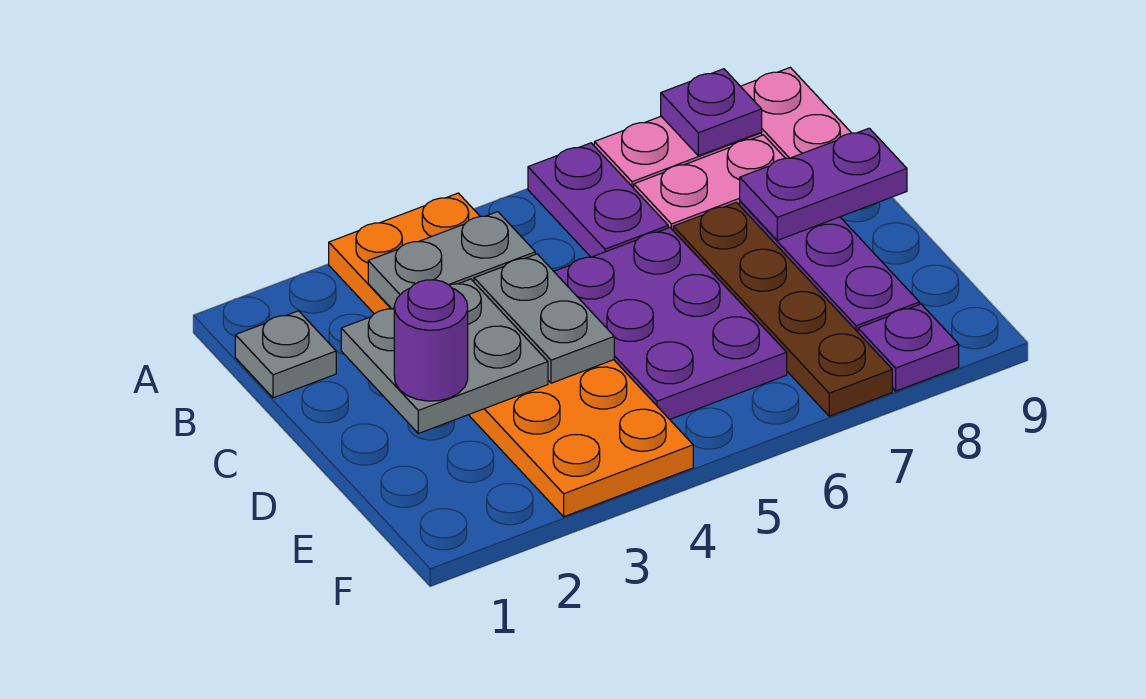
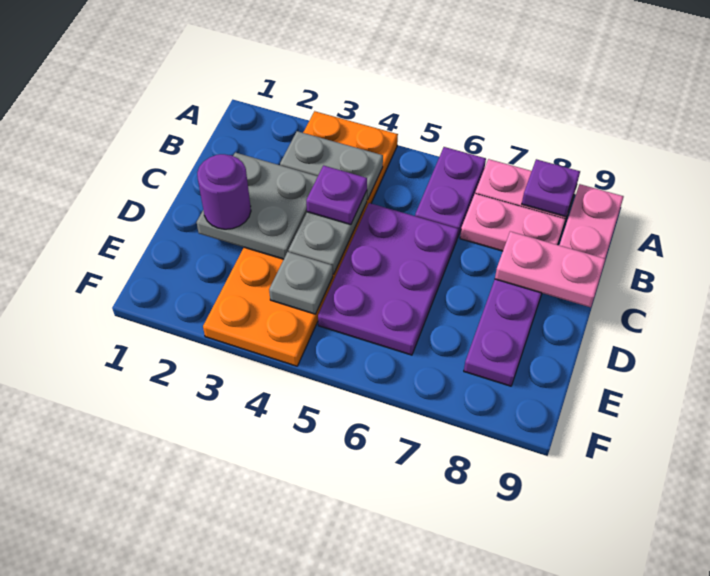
grey plate B1 level 1 -> grey plate E4 level 2
brown plate C7:F7 level 1 -> none
purple plate C8:C9 level 2 -> pink plate C8:C9 level 2
purple plate F8 level 1 -> purple plate C4 level 3

